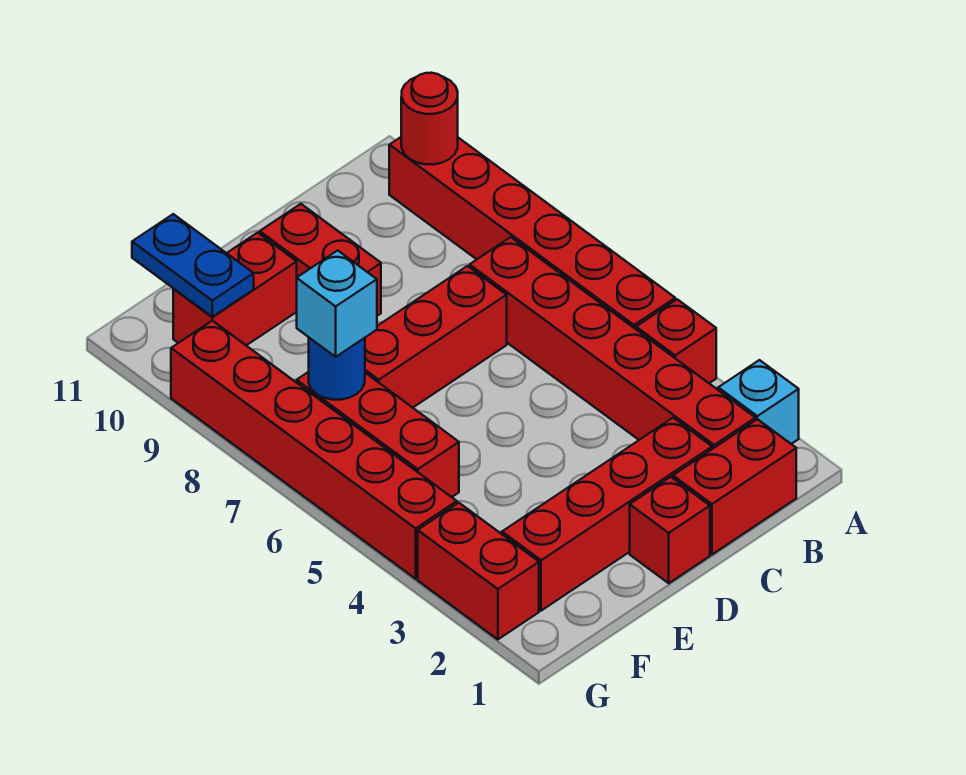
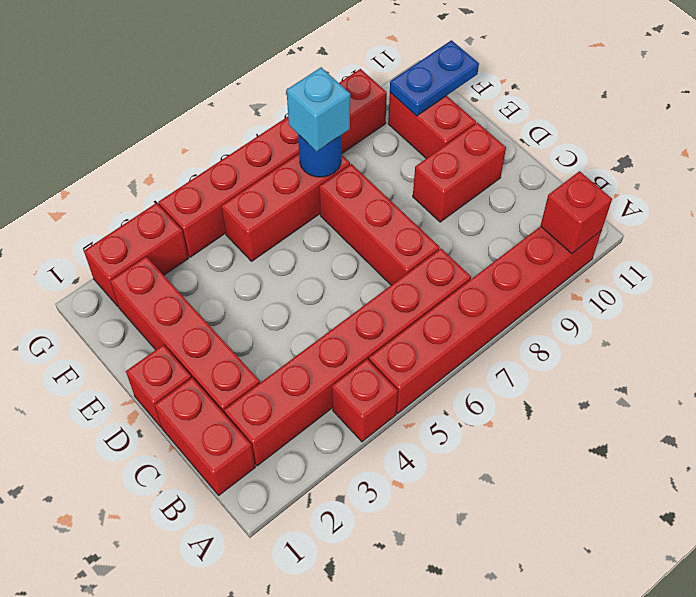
cyan brick A2 level 1 -> none
red round brick A10 level 2 -> red brick A10 level 2

